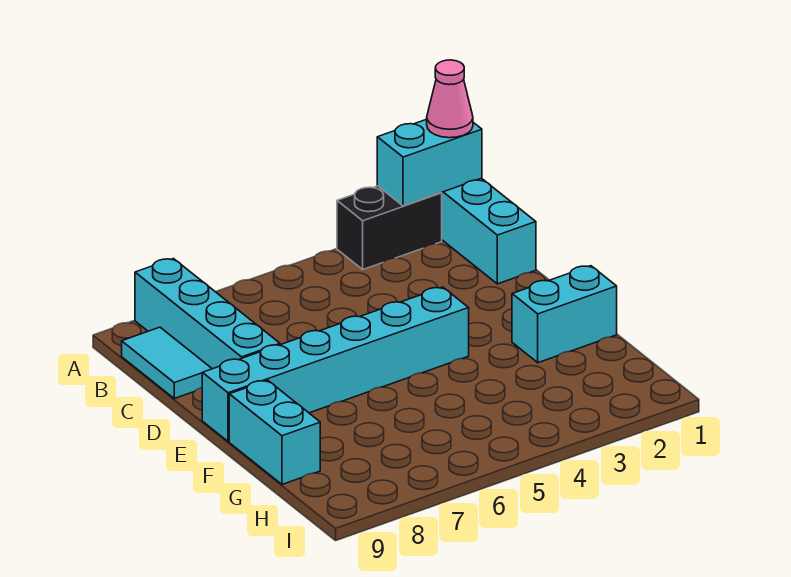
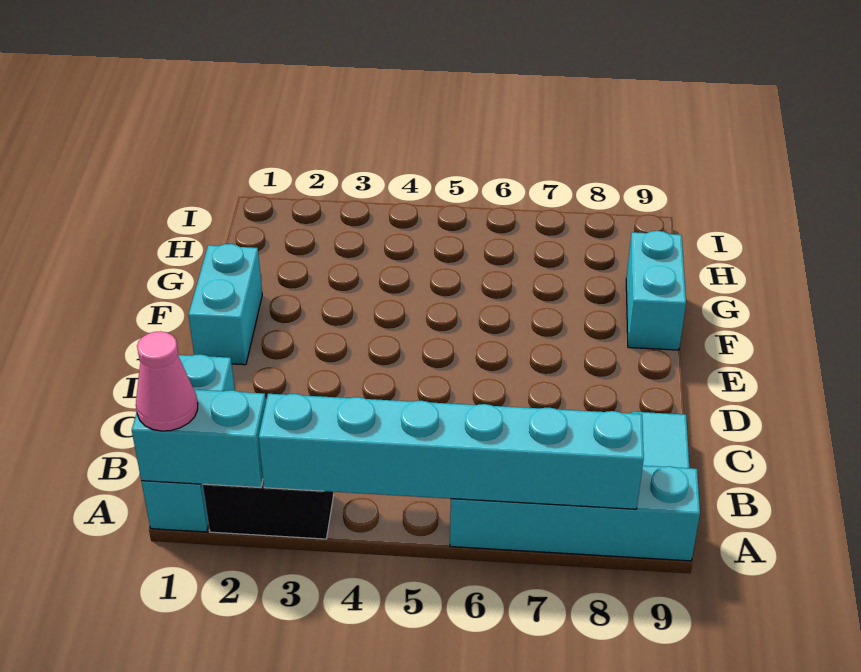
cyan brick A8:D8 level 1 -> cyan brick A6:A9 level 1
cyan brick E4:E9 level 1 -> cyan brick A3:A8 level 2
cyan brick F1:F2 level 1 -> cyan brick E1:F1 level 1

